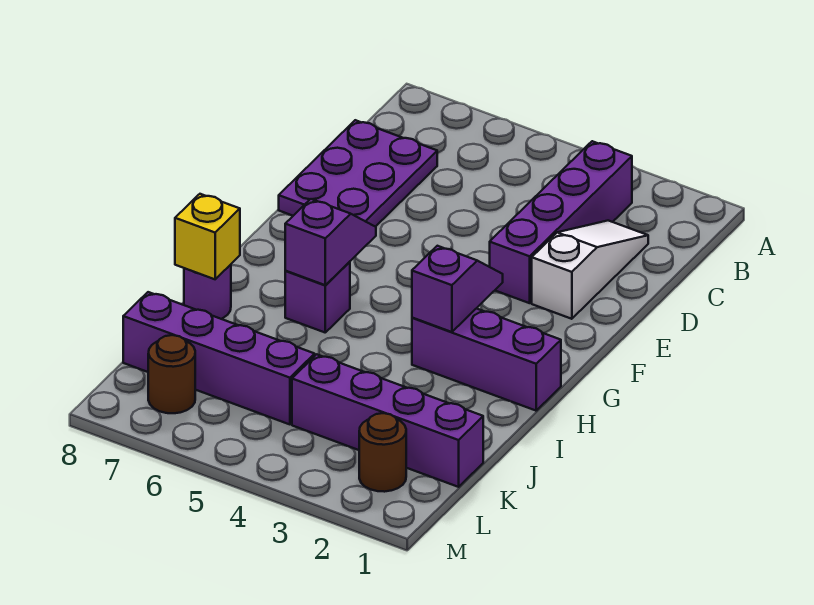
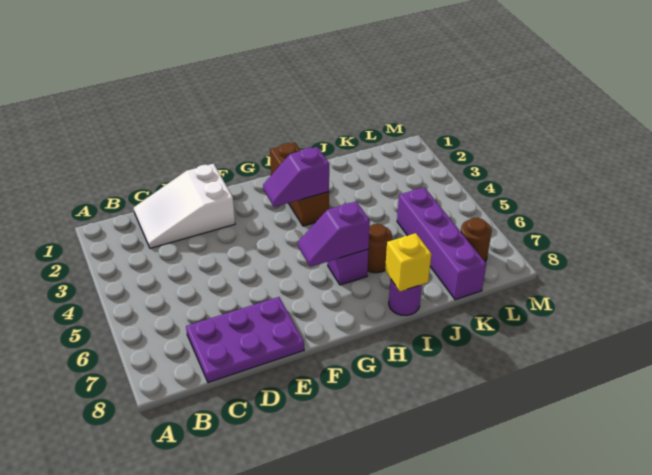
purple brick B3:E3 level 1 -> none
white slope C2:E2 level 1 top E -> white slope C1:E2 level 1 top E
purple brick H1:H3 level 1 -> brown brick H1:H3 level 1
purple brick K1:K4 level 1 -> none
brown round brick L2 level 1 -> brown round brick I6 level 1

